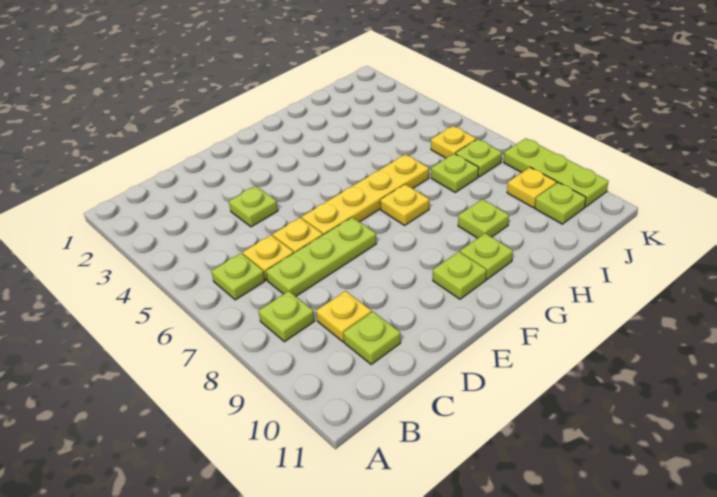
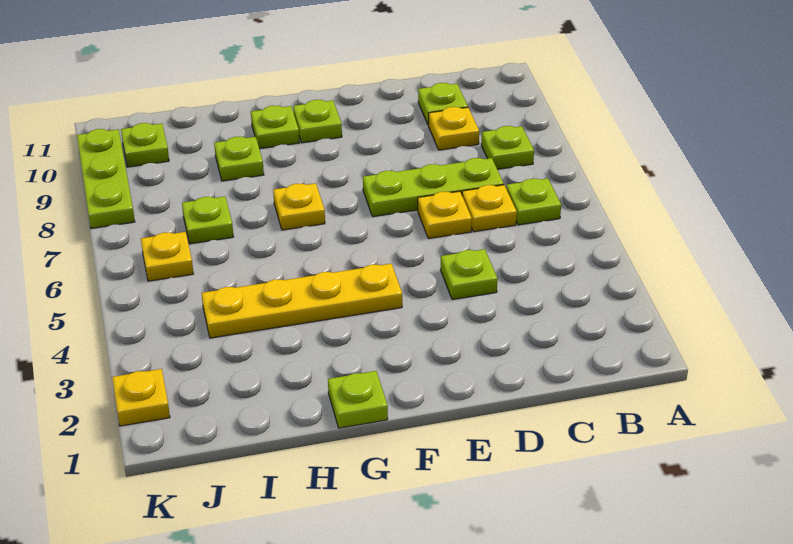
yellow plate E6:H6 level 1 -> yellow plate F4:I4 level 1
lime plate J7 level 1 -> lime plate G1 level 1
yellow plate J9 level 1 -> yellow plate K2 level 1

